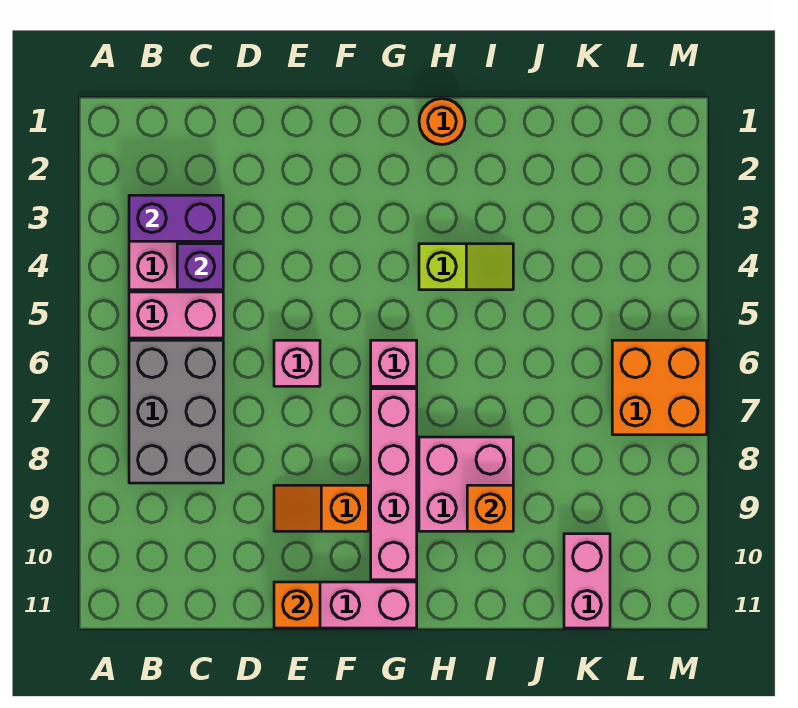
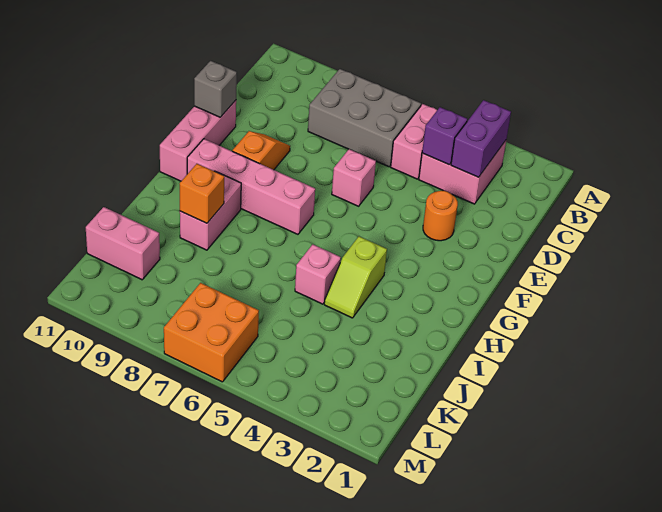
orange brick E11 level 2 -> grey brick E11 level 2
pink brick G6 level 1 -> pink brick I5 level 1
orange round brick H1 level 1 -> orange round brick E3 level 1
pink brick H8:I9 level 1 -> pink brick H9:I9 level 1

